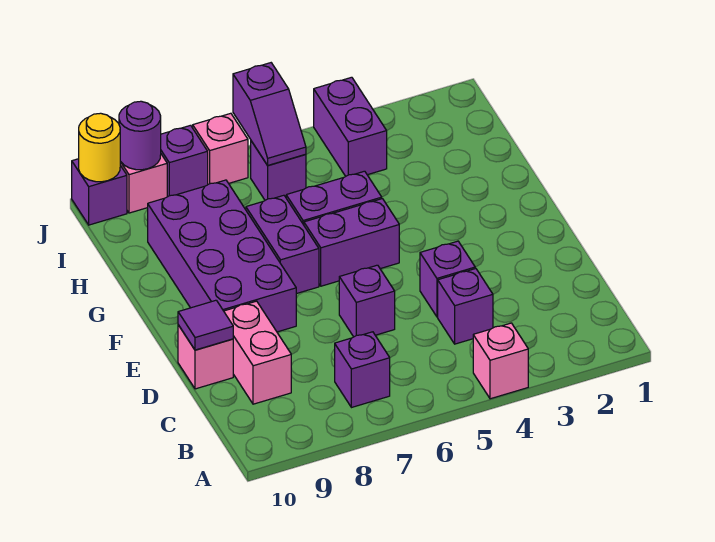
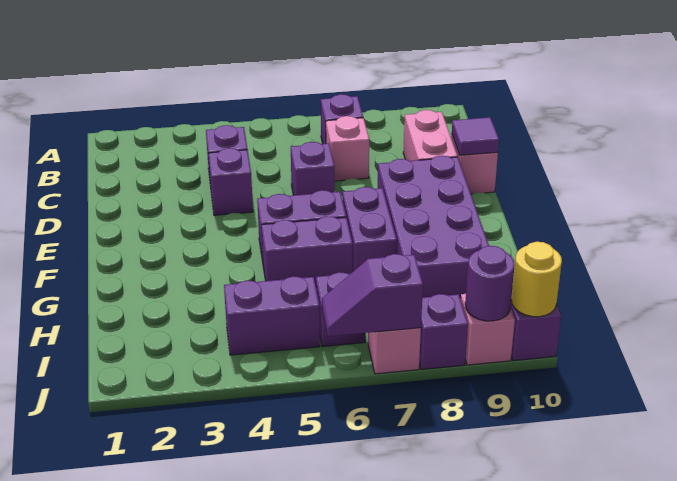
pink brick A4 level 1 -> pink brick C7 level 1
purple brick I4:J4 level 1 -> purple brick I4:I5 level 1
purple slope I6:J6 level 2 top J -> purple slope J6:J7 level 2 top 7

